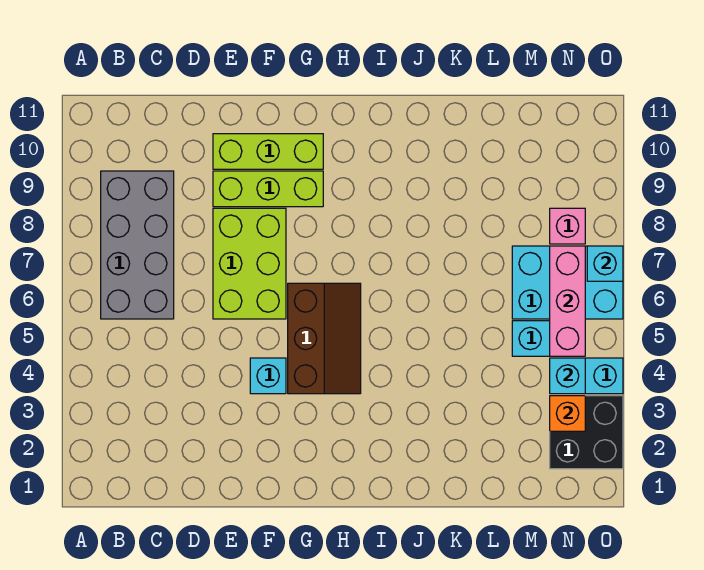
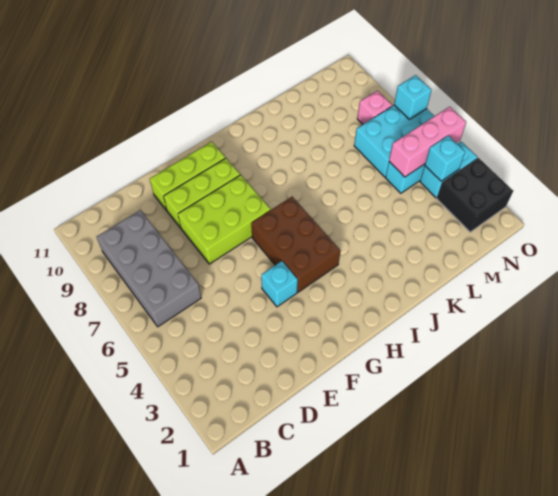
lime brick E6:F8 level 1 -> lime brick E7:G8 level 1
brown slope G4:H6 level 1 top G -> brown brick G4:H6 level 1
orange brick N3 level 2 -> none
pink brick N5:N7 level 2 -> pink brick M5:O5 level 2

